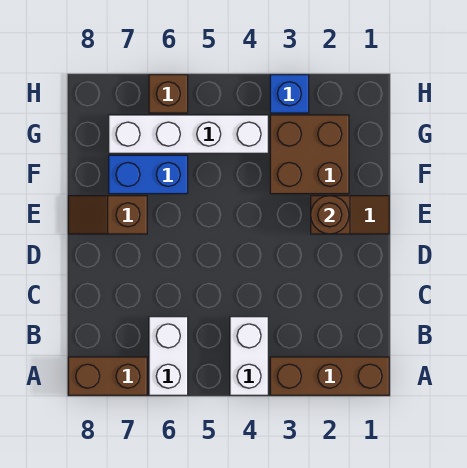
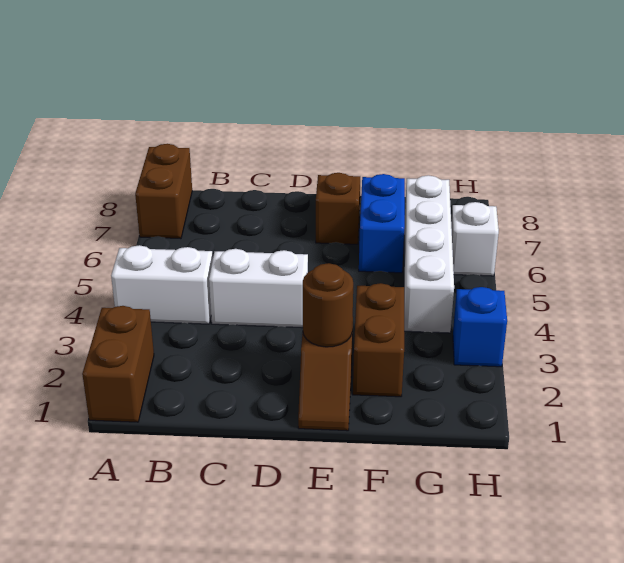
brown brick A1:A3 level 1 -> brown brick A1:A2 level 1
white brick A6:B6 level 1 -> white brick C4:D4 level 1
brown brick F2:G3 level 1 -> brown brick F2:F3 level 1
brown brick H6 level 1 -> white brick H6 level 1

